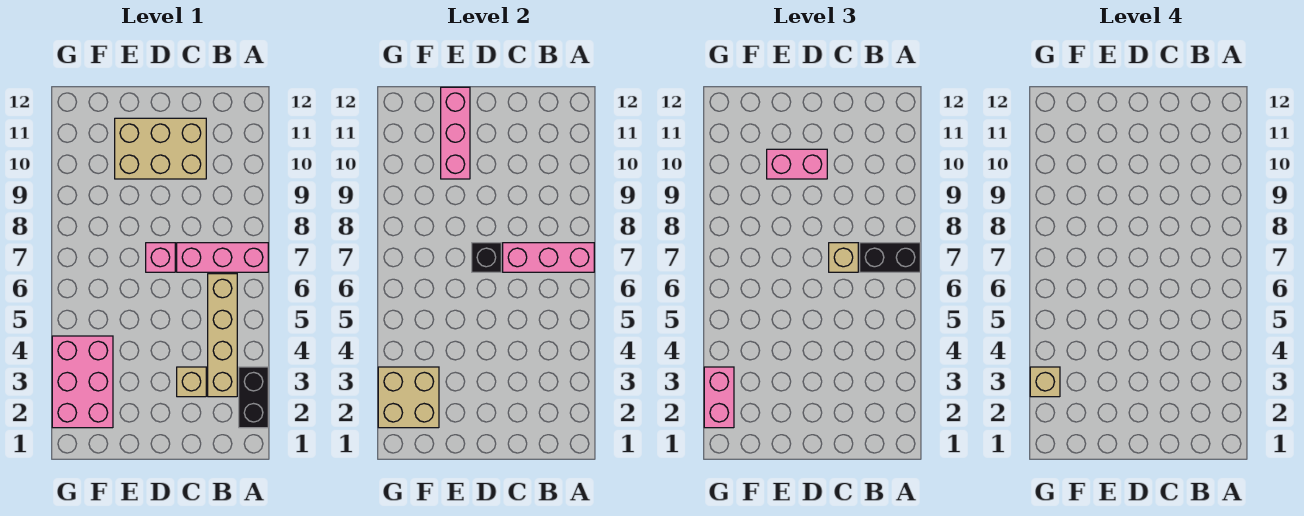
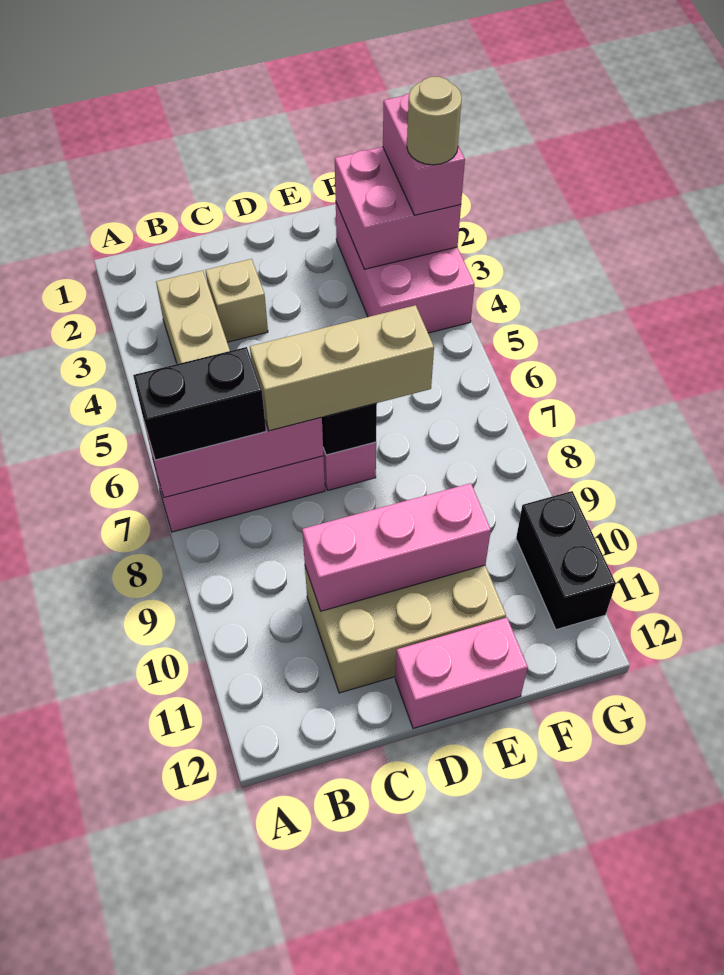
black brick A2:A3 level 1 -> black brick G10:G11 level 1
tan brick C7 level 3 -> tan brick C7:E7 level 3
pink brick D10:E10 level 3 -> pink brick D12:E12 level 1
pink brick E10:E12 level 2 -> pink brick C10:E10 level 2
tan brick F2:G3 level 2 -> pink brick F2:G3 level 2
tan brick G3 level 4 -> tan round brick G3 level 4

